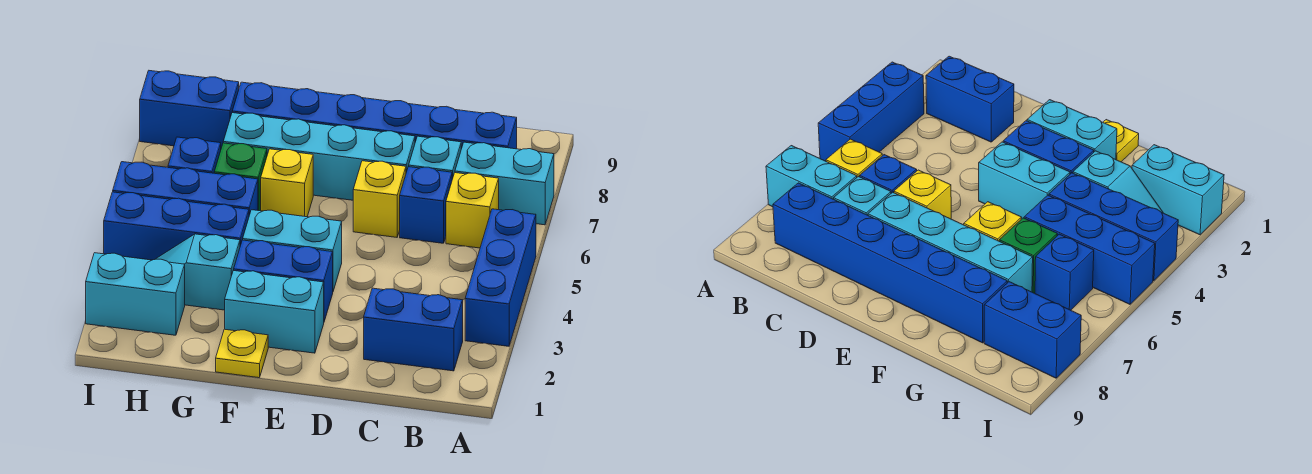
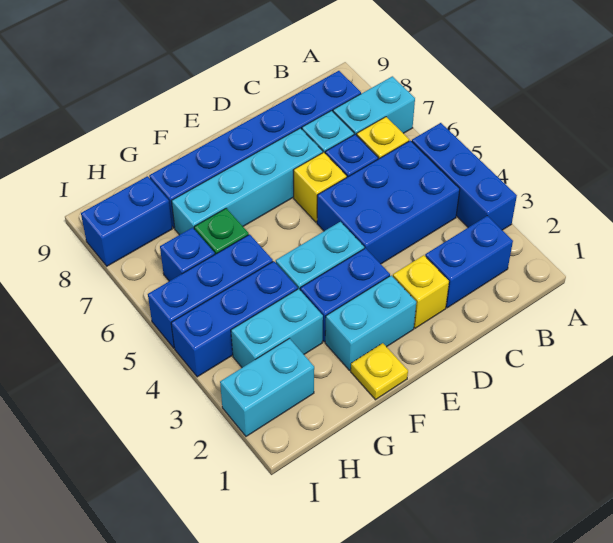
none -> blue brick B4:D5 level 1
yellow brick F6 level 1 -> yellow brick D2 level 1
cyan slope G3:H3 level 1 top G -> cyan brick G3:H3 level 1

